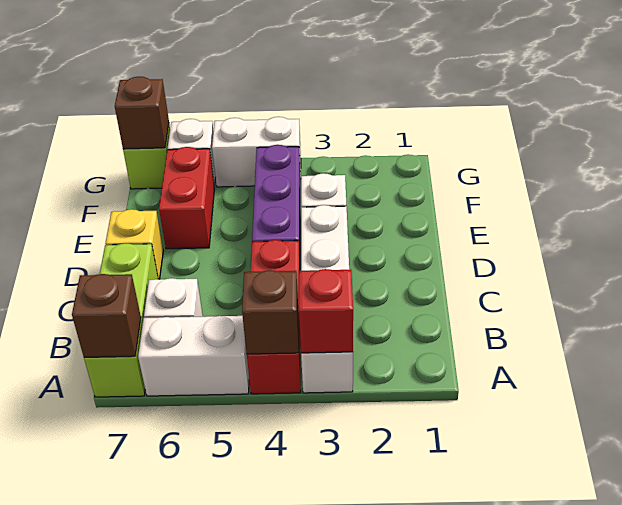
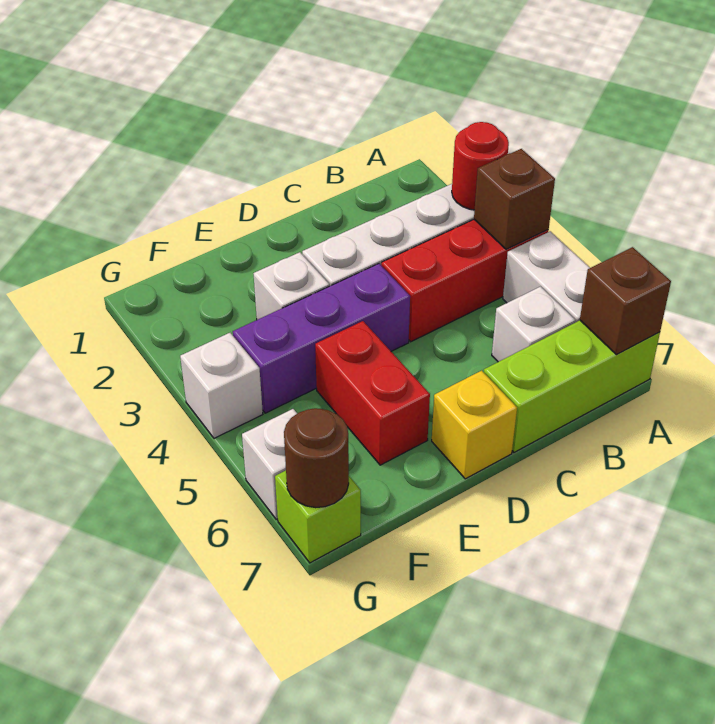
red brick A3 level 2 -> red round brick A3 level 2
red brick E6:F6 level 1 -> red brick E5:E6 level 1
white brick G4:G5 level 1 -> white brick G4 level 1
brown brick G7 level 2 -> brown round brick G7 level 2

